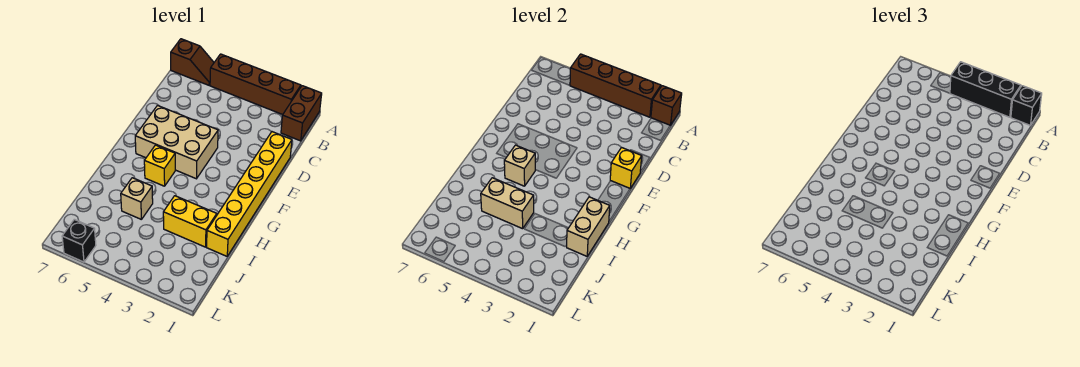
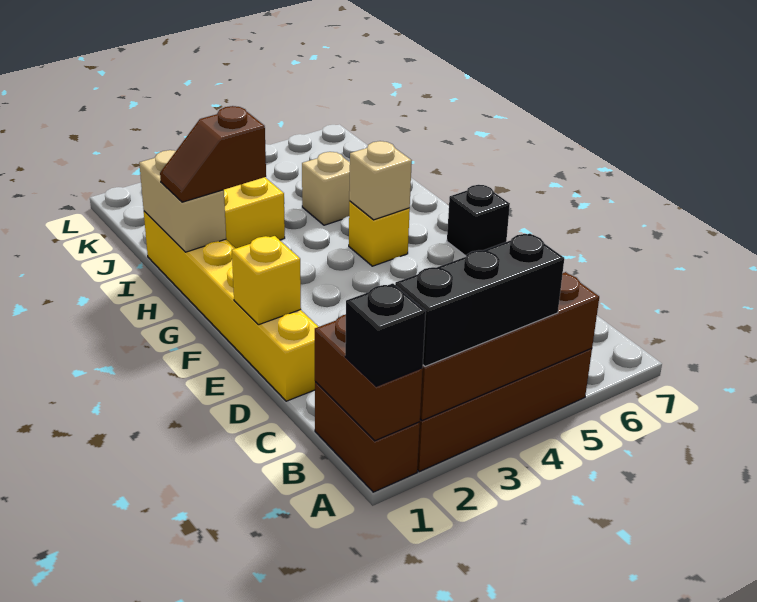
brown brick A1 level 2 -> brown brick A1:B1 level 2
brown slope A6:A7 level 1 top 7 -> brown slope H1:H2 level 3 top 2
tan brick E4:F6 level 1 -> none
tan brick I4:I5 level 2 -> none
black brick L6 level 1 -> black brick F7 level 1

